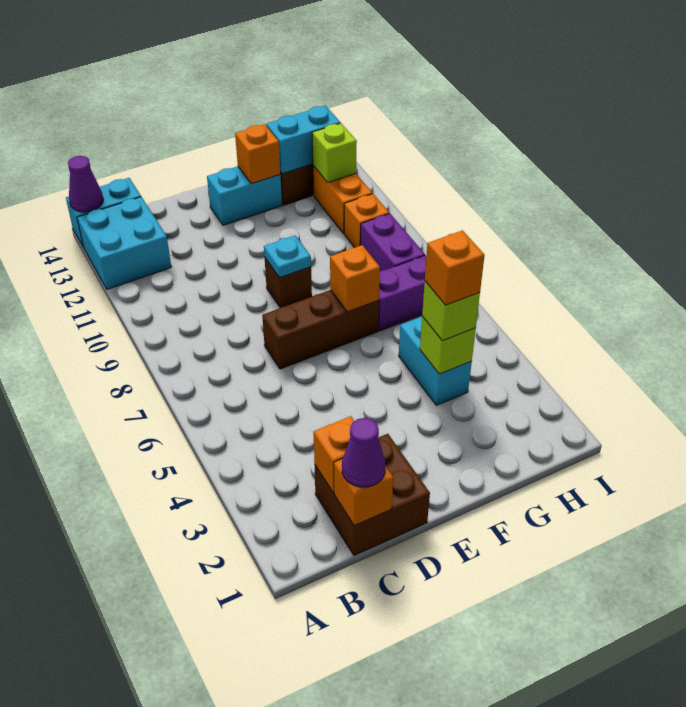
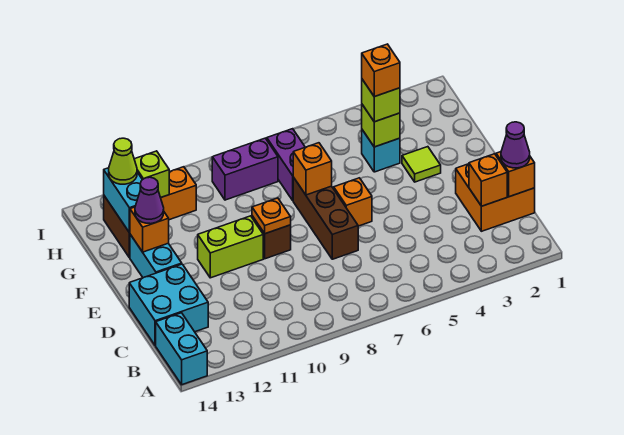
cyan brick A12:B13 level 1 -> cyan brick C13:D14 level 1
purple cone A14 level 2 -> purple cone F13 level 3
brown brick C1:D2 level 1 -> orange brick C1:D2 level 1
cyan plate E9 level 2 -> orange plate E9 level 2
none -> lime brick E10:E11 level 1
none -> lime tile F3 level 1
cyan brick G4:G5 level 1 -> cyan brick G4 level 1
orange brick H10 level 1 -> orange brick E6 level 1
none -> lime cone H13 level 3

